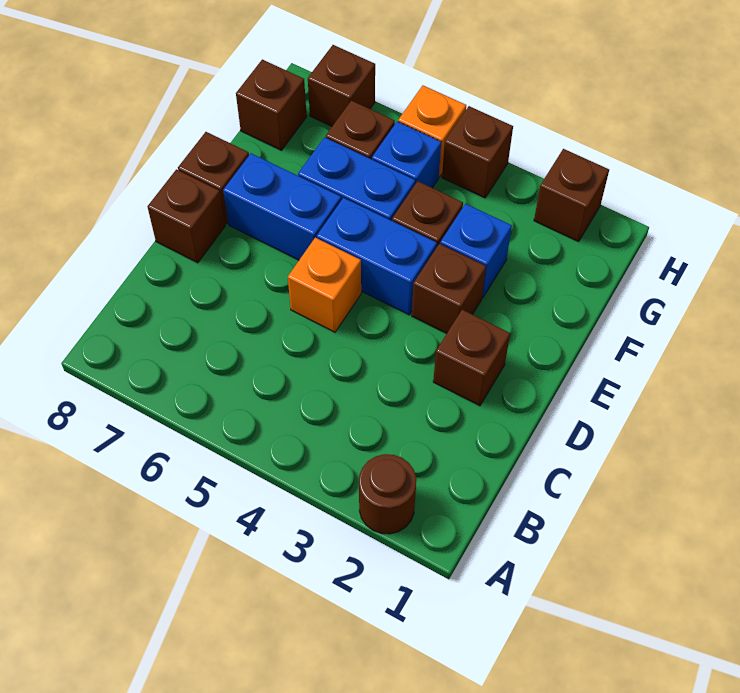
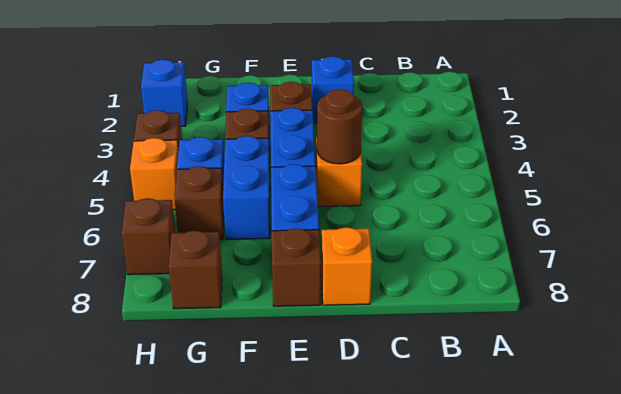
brown round brick A2 level 1 -> brown round brick D5 level 2
brown brick D2 level 1 -> blue brick D2 level 1
brown brick D8 level 1 -> orange brick D8 level 1
brown brick H2 level 1 -> blue brick H2 level 1

